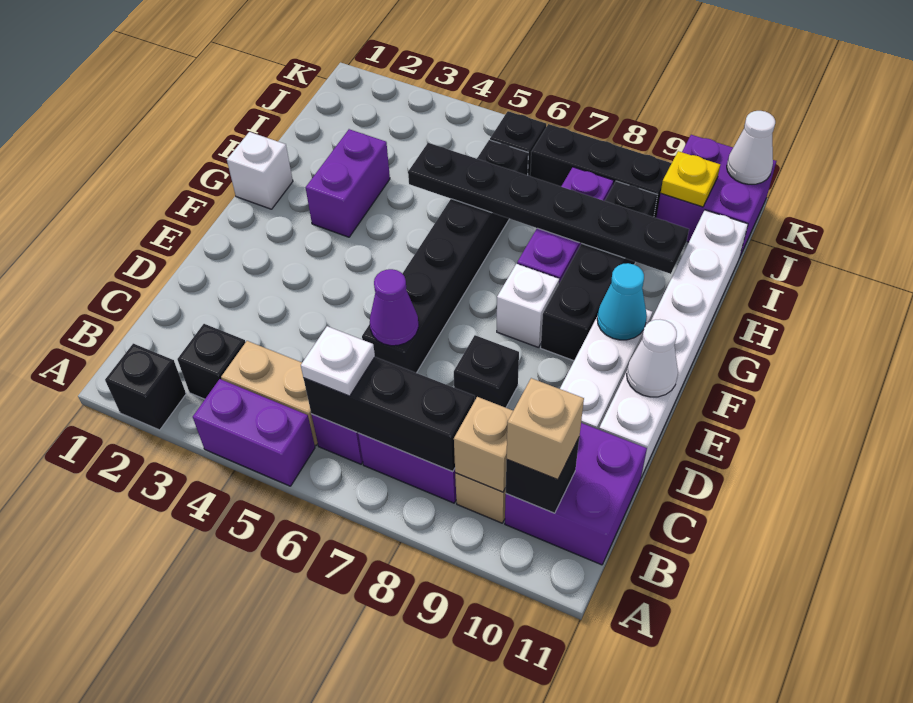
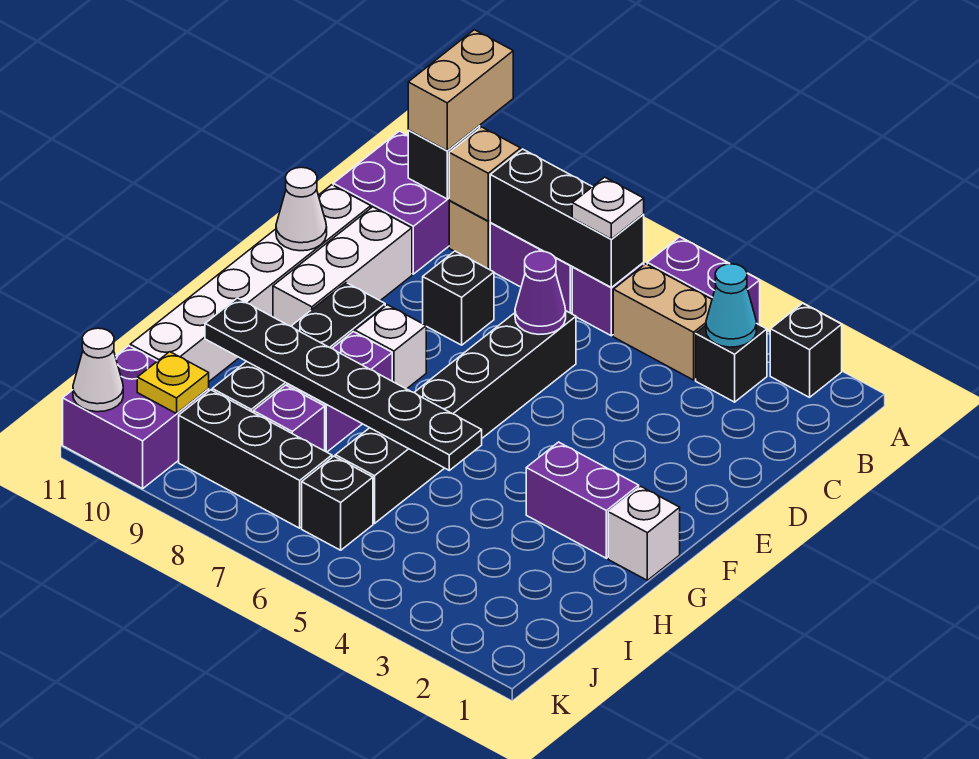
tan brick B10 level 3 -> tan brick A10:B10 level 3
cyan cone F10 level 2 -> cyan cone B3 level 2
purple brick G3:H3 level 1 -> purple brick G2:G3 level 1

